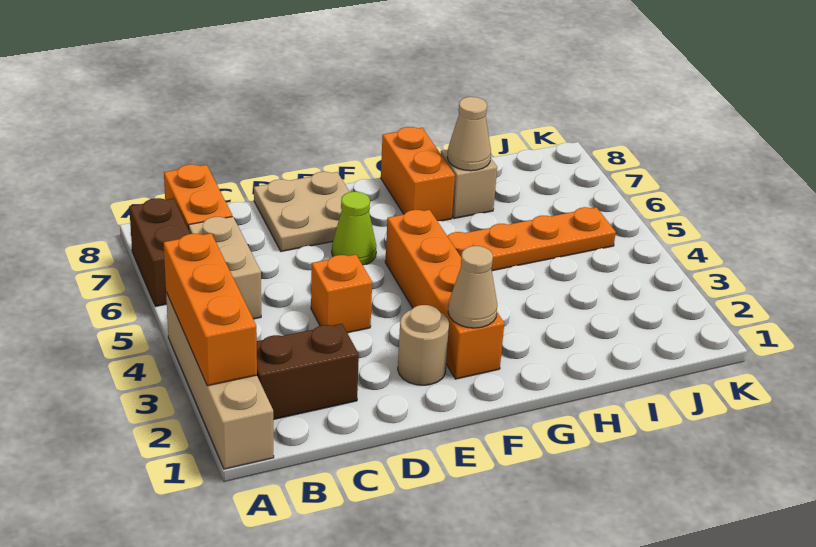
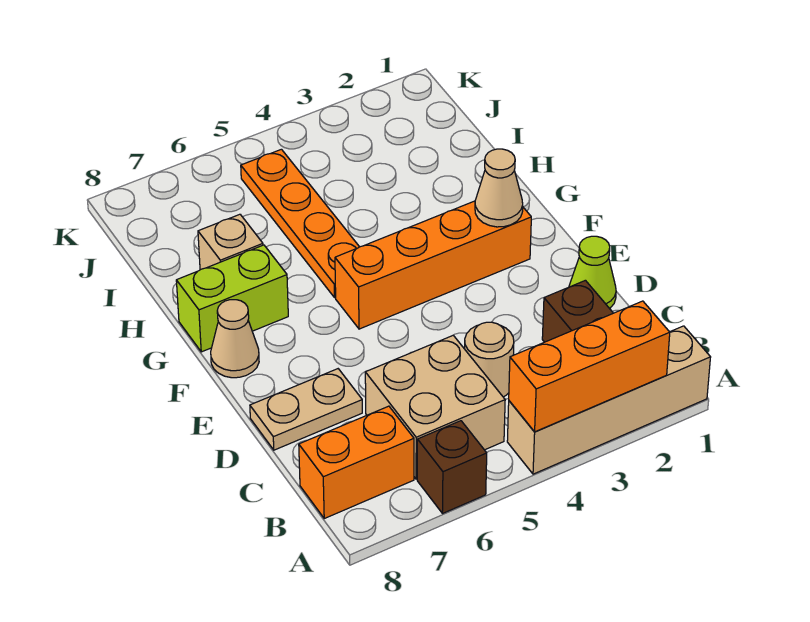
brown brick A6:A7 level 1 -> brown brick A6 level 1
tan brick B5:B6 level 1 -> tan brick B5:C6 level 1
orange brick D4 level 1 -> none
tan plate D7:E8 level 1 -> tan plate D7:D8 level 1
tan round brick E2 level 1 -> tan round brick C4 level 1
lime cone E6 level 1 -> lime cone D1 level 1
orange brick G7:G8 level 1 -> lime brick G7:G8 level 1
tan cone H7 level 2 -> tan cone F8 level 1

